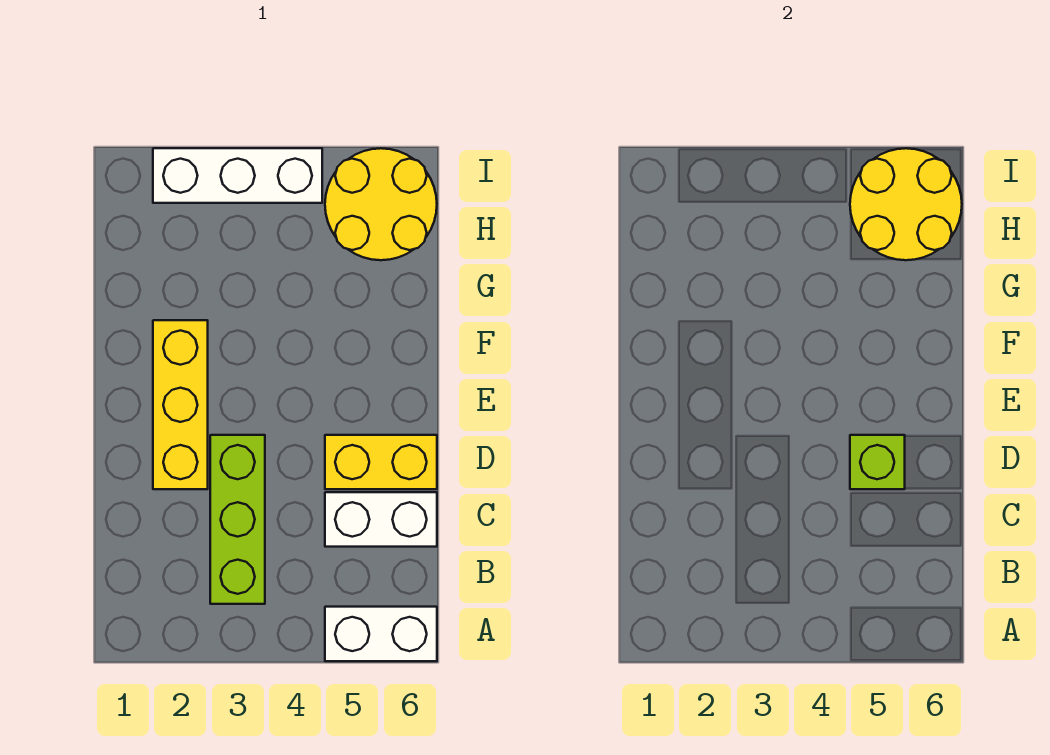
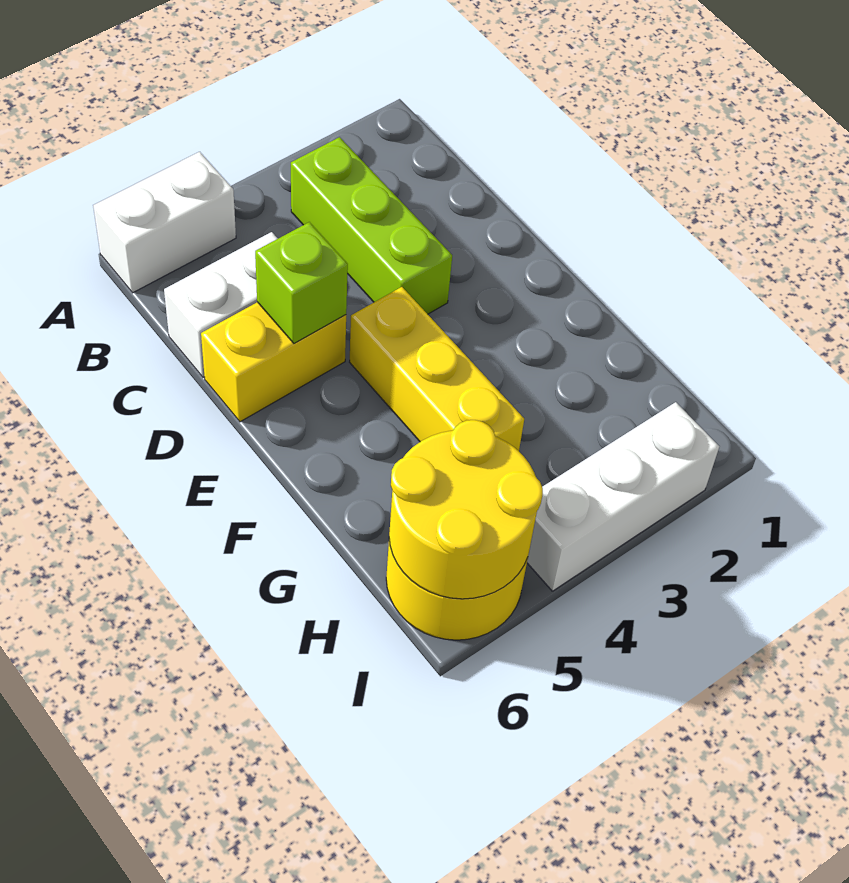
yellow brick D2:F2 level 1 -> yellow brick E4:G4 level 1

